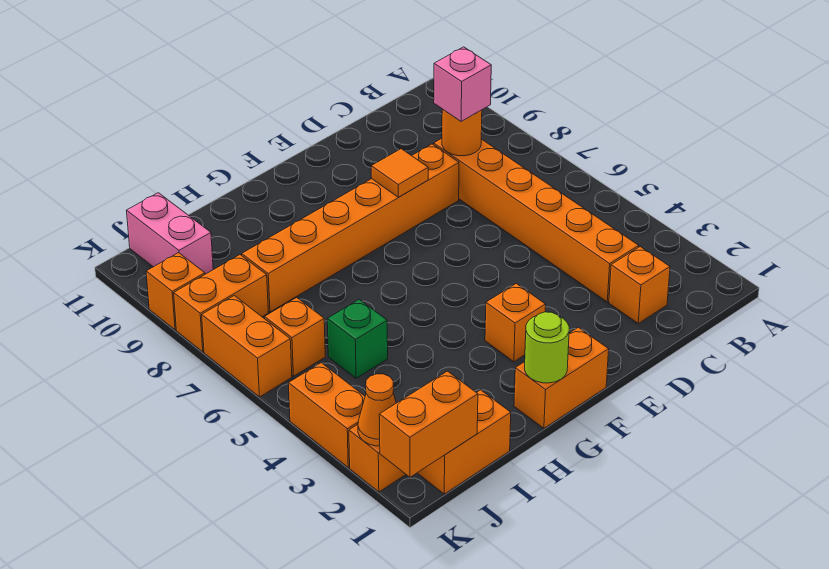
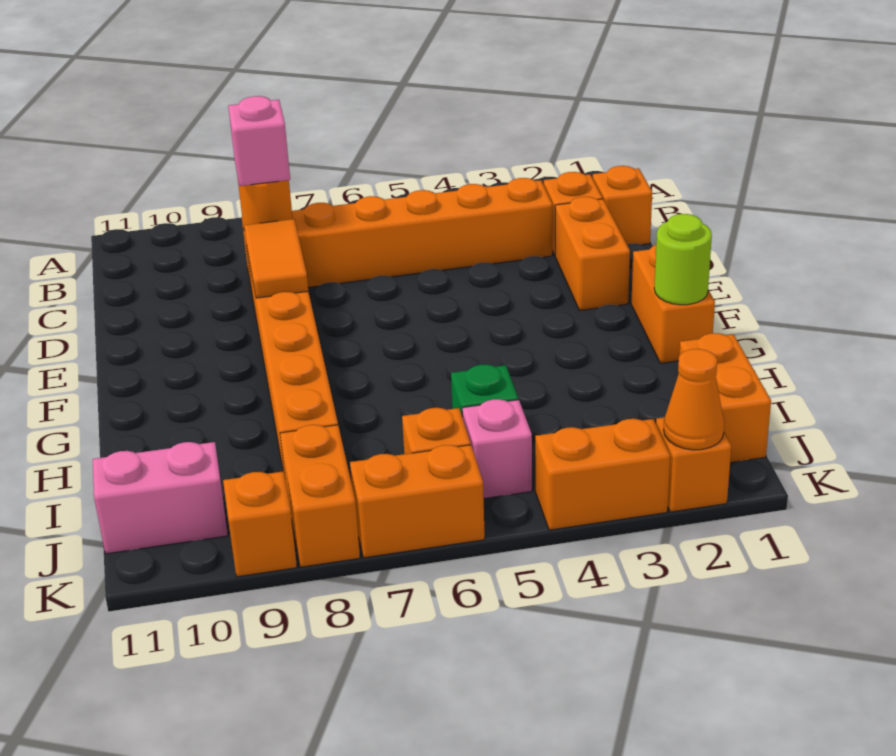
orange tile E8 level 2 -> orange tile D8:E8 level 2
orange brick F3 level 1 -> orange brick C1 level 1
orange brick J1:K1 level 2 -> orange brick D2:E2 level 1
none -> pink brick J5 level 1

